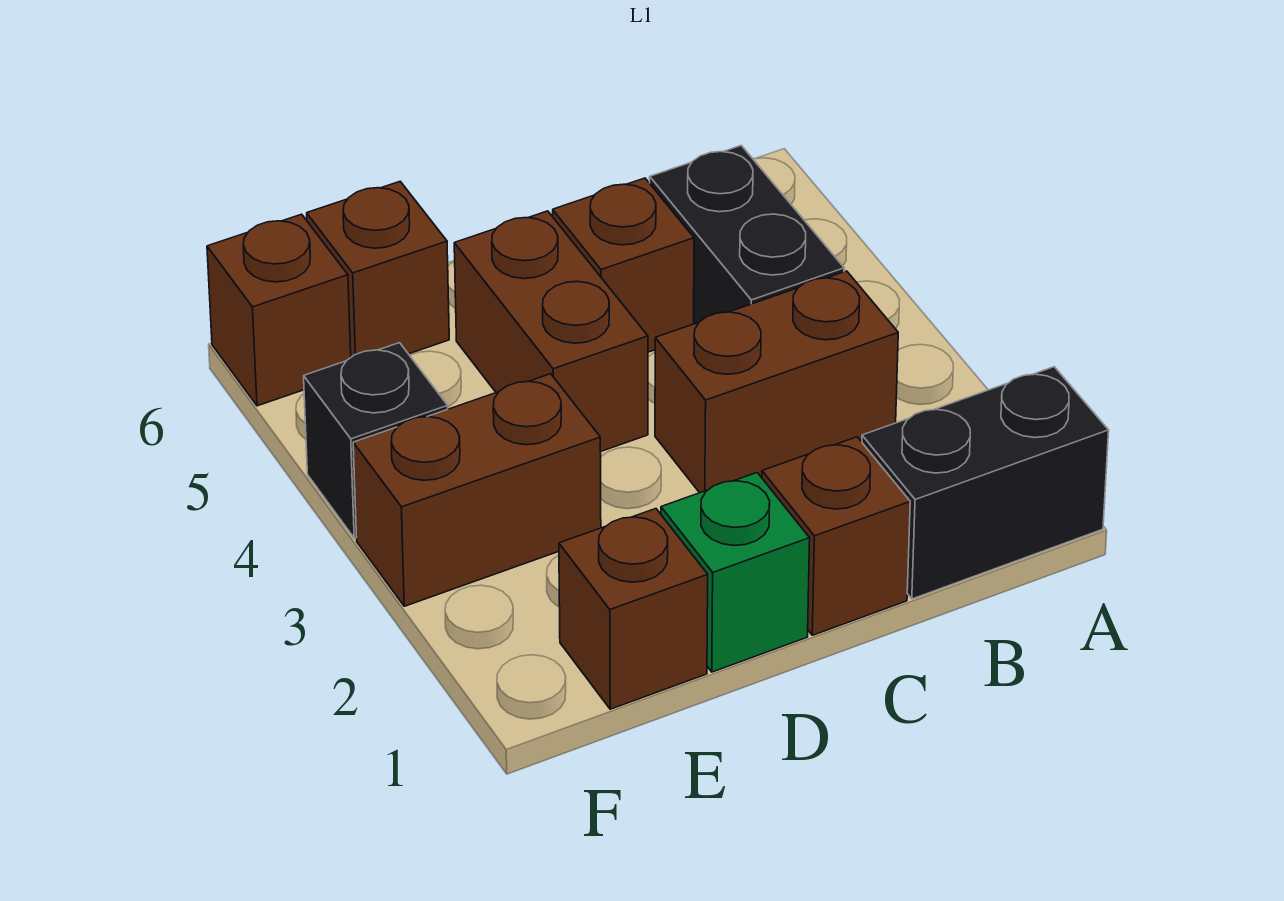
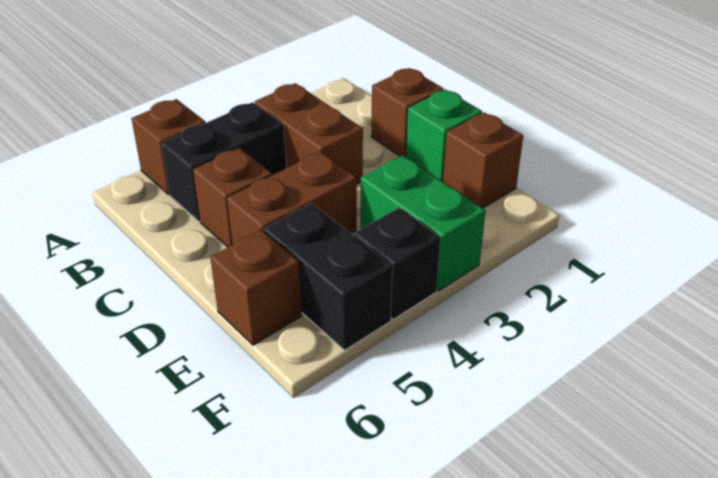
black brick A1:B1 level 1 -> black brick E5:F5 level 1
brown brick E3:F3 level 1 -> green brick E3:F3 level 1
brown brick F6 level 1 -> brown brick A5 level 1

